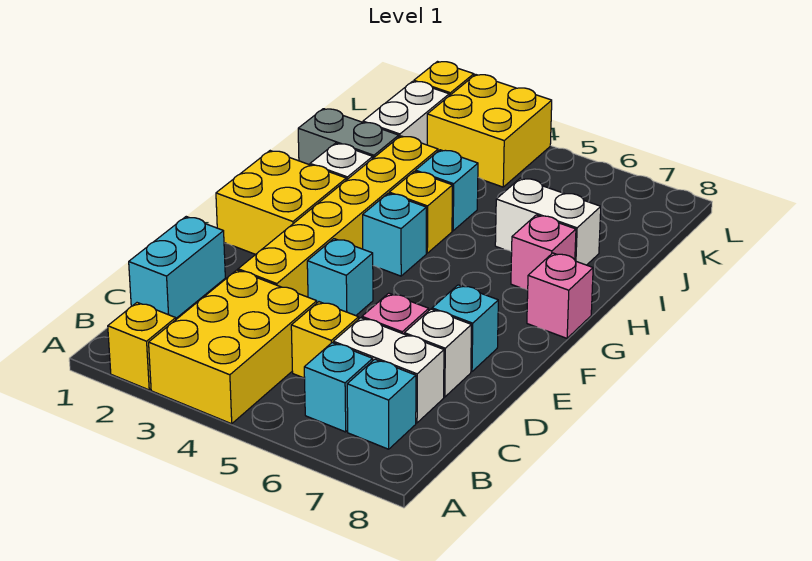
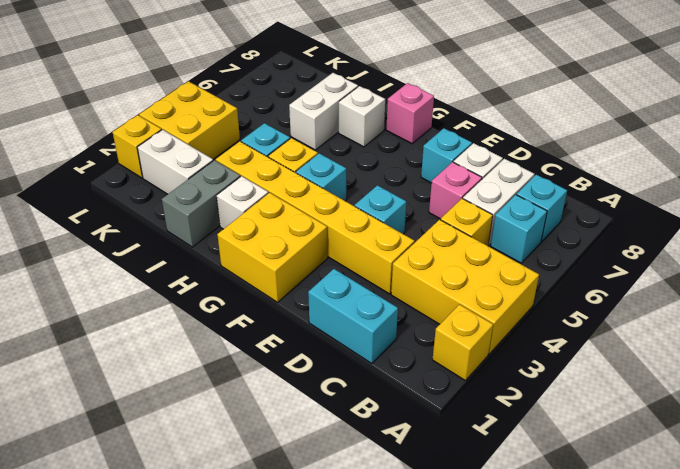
pink brick H7 level 1 -> white brick H7 level 1

